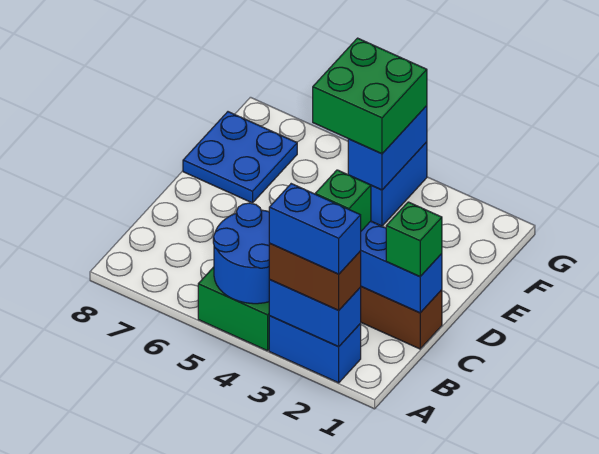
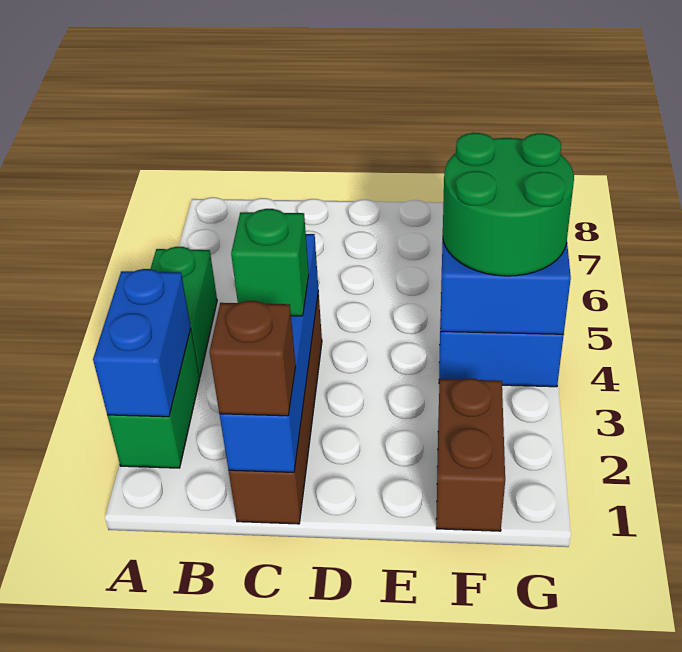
blue brick A2:A3 level 1 -> green brick A2:A3 level 1
brown brick A2:A3 level 3 -> brown brick F1:F2 level 1
blue brick A2:A3 level 4 -> none
blue round brick A4:B5 level 2 -> none
green brick C1 level 3 -> brown brick C1 level 3
blue plate E7:F8 level 1 -> none
green brick F4:G5 level 3 -> green round brick F4:G5 level 3

